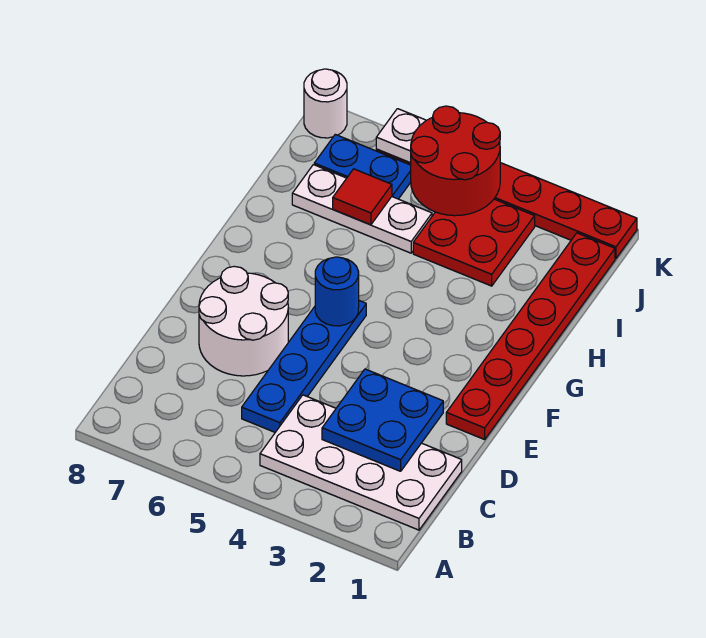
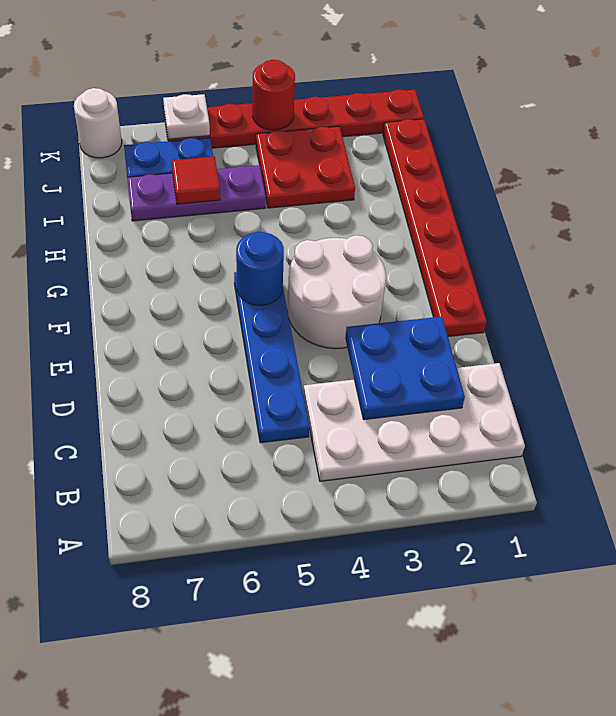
white round brick D6:E7 level 1 -> white round brick E3:F4 level 1
white plate I5:I7 level 1 -> purple plate I5:I7 level 1
red round brick J4:K5 level 2 -> red round brick K4 level 2

